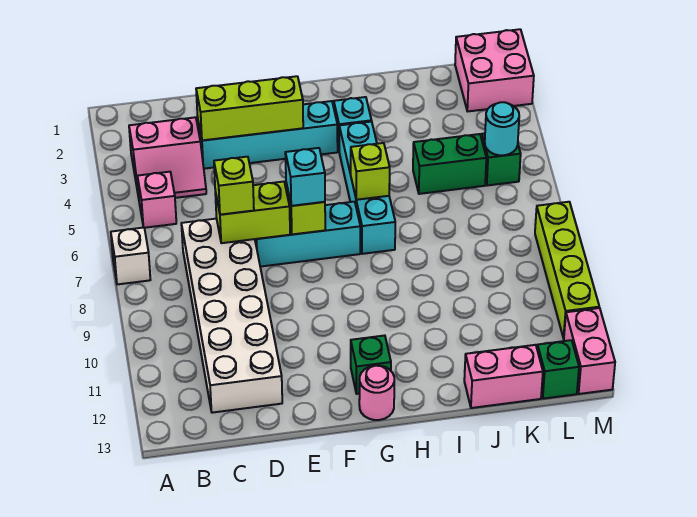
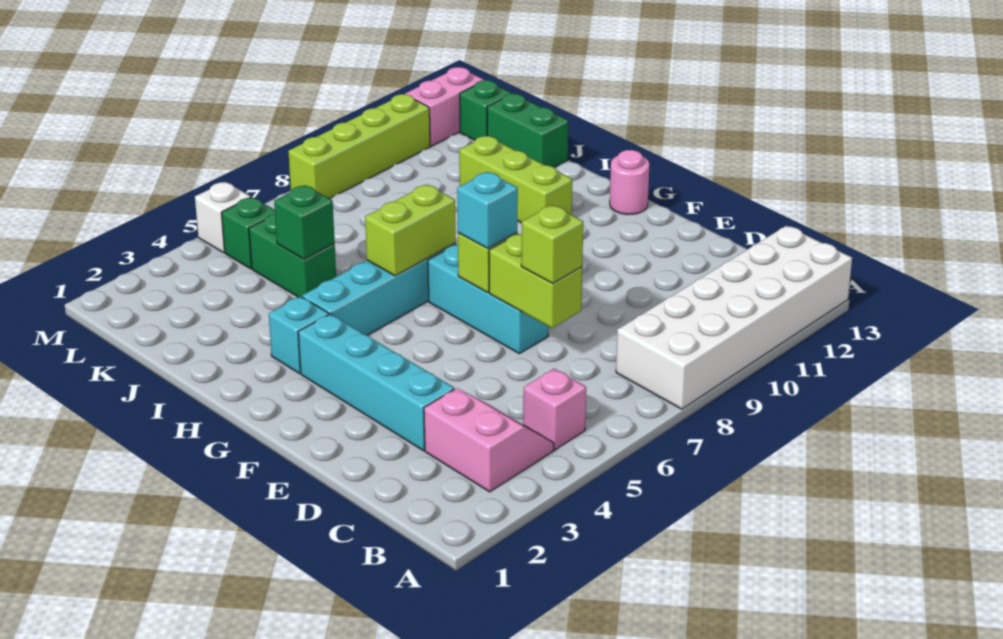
white brick A7 level 1 -> white brick M5 level 1
white brick C7:D12 level 1 -> white brick A8:B13 level 1
lime brick D3:F3 level 2 -> lime brick H11:J11 level 1
green brick G12 level 1 -> green brick J5 level 2
lime brick H6 level 2 -> lime brick H6:H7 level 2
pink brick J13:K13 level 1 -> green brick J13:K13 level 1
pink brick L1:M2 level 1 -> none
cyan round brick L5 level 2 -> none

